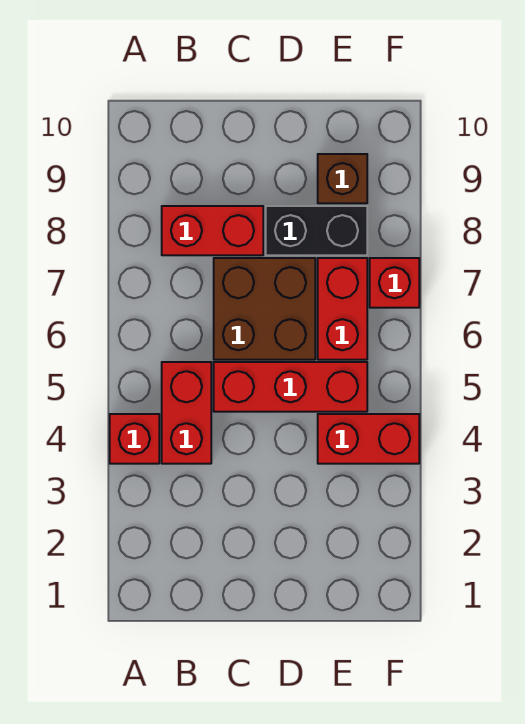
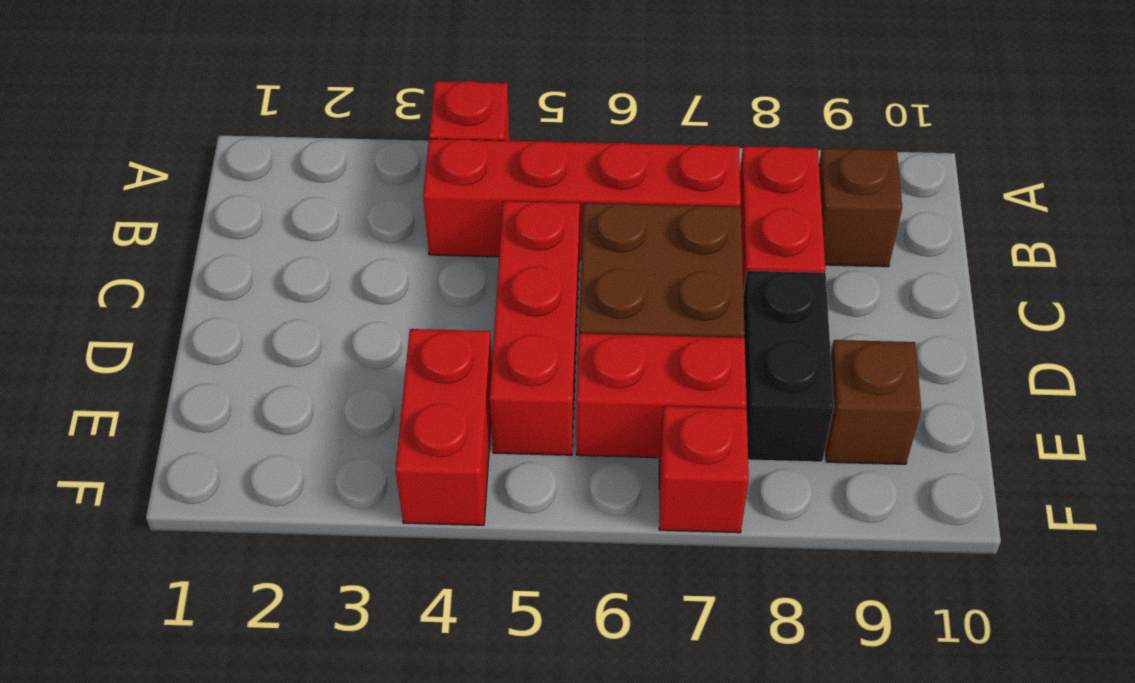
red brick B4:B5 level 1 -> red brick B4:B7 level 1
none -> brown brick B9 level 1

